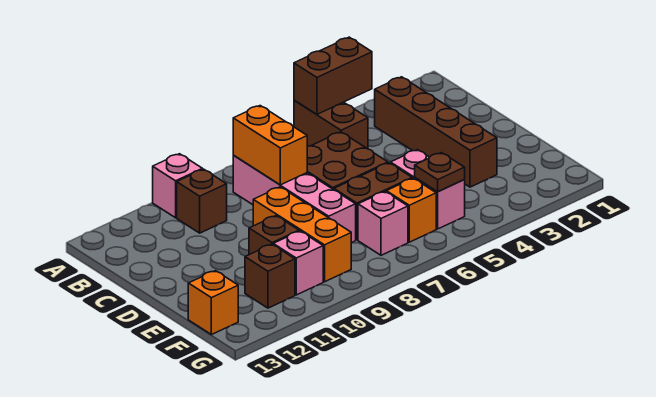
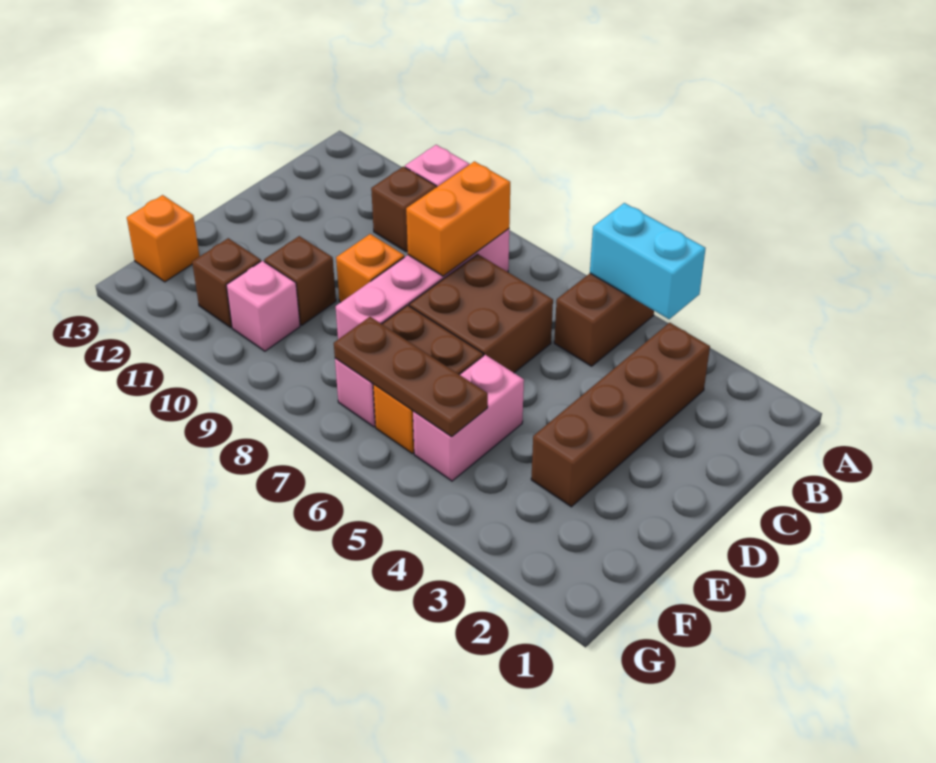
brown brick A4:A5 level 2 -> cyan brick A4:A5 level 2
orange brick D9:F9 level 1 -> orange brick D9 level 1
brown plate F5 level 2 -> brown plate F5:F7 level 2

